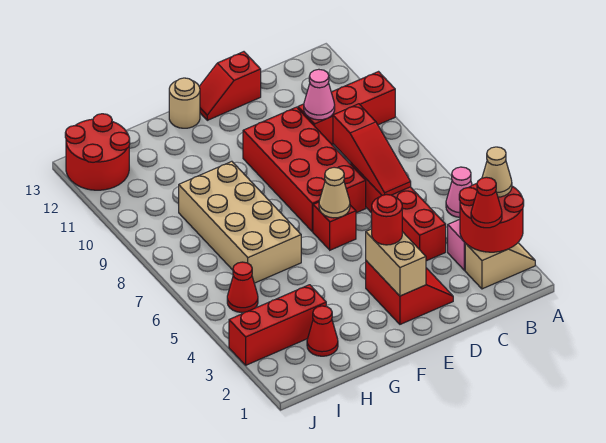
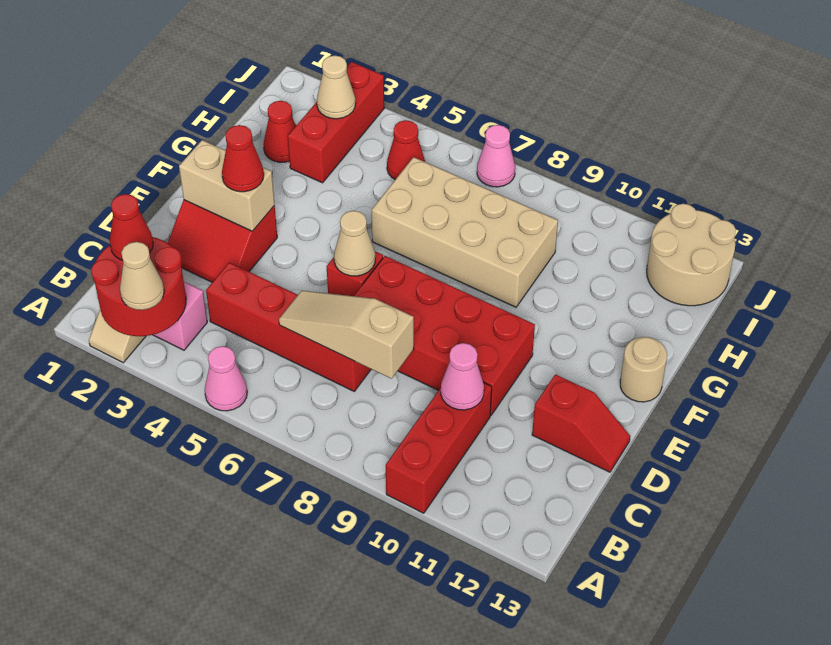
red slope C6:C8 level 2 top 8 -> tan slope C6:C8 level 2 top 8
red slope D13:E13 level 1 top D -> red slope D12:D13 level 1 top 12
red round brick E3 level 3 -> red cone E3 level 3
none -> tan cone I3 level 2
red round brick I12:J13 level 1 -> tan round brick I12:J13 level 1
none -> pink cone J7 level 1

